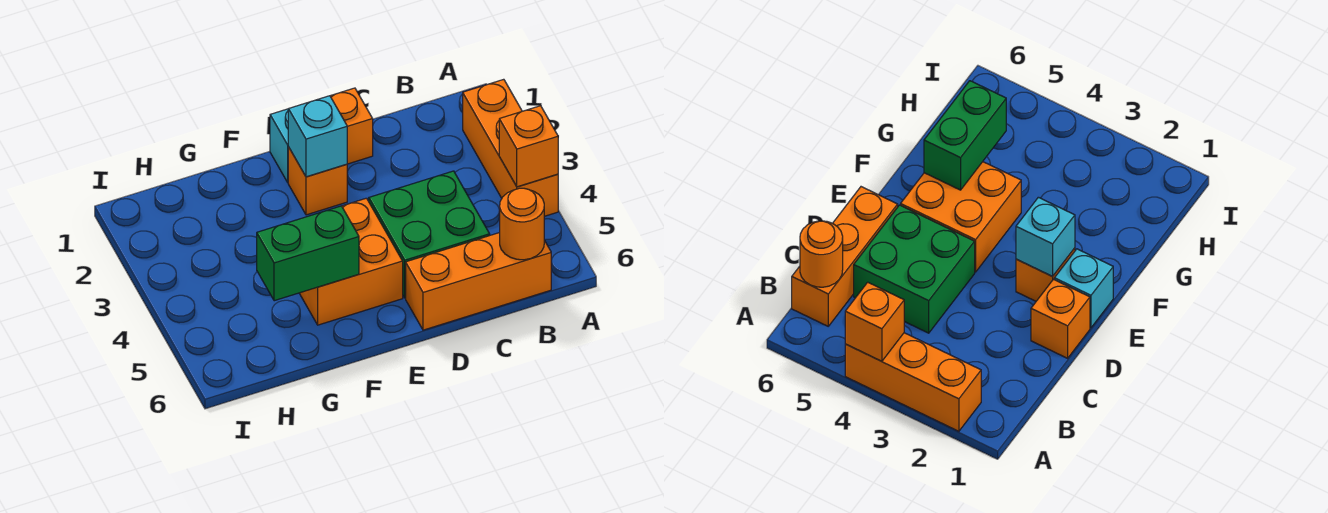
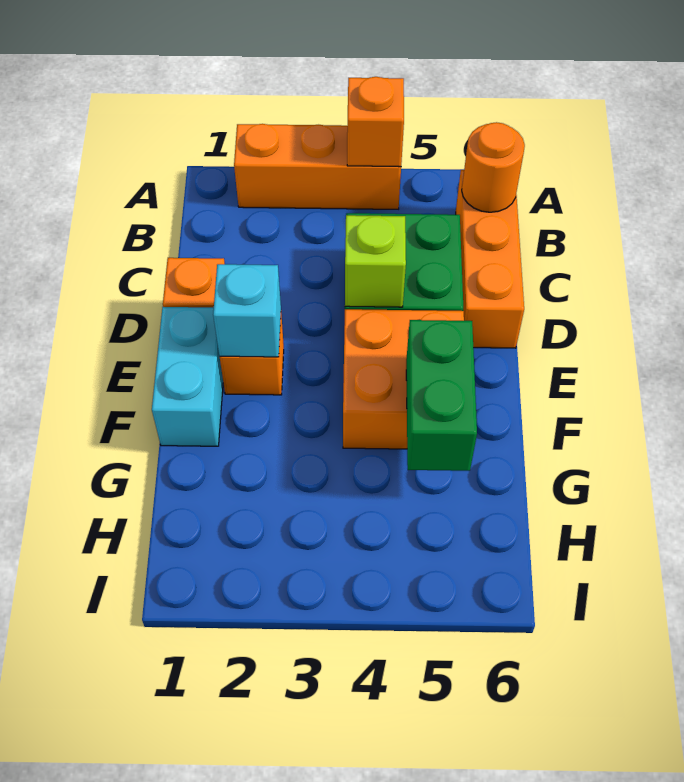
none -> lime brick D4 level 2
cyan brick E1 level 1 -> cyan brick E1:F1 level 1

